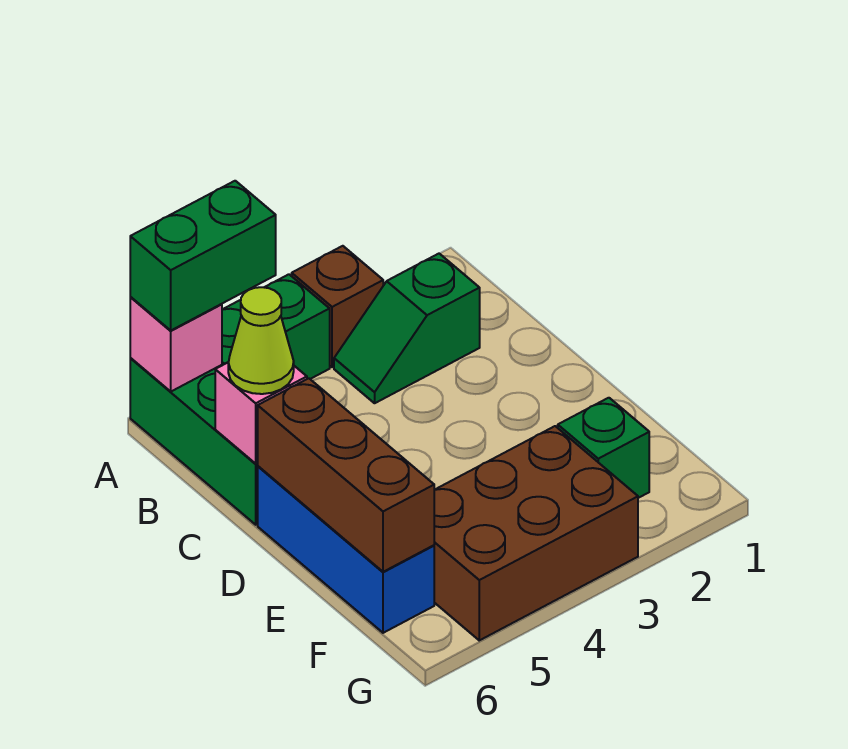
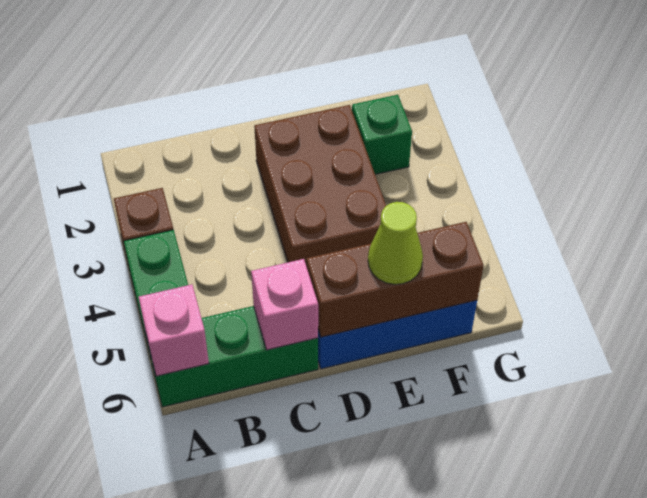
green brick A5:A6 level 3 -> none
green slope B2:B3 level 1 top 2 -> none
lime cone C6 level 3 -> lime cone E6 level 3
brown brick F3:G5 level 1 -> brown brick D2:E4 level 1

